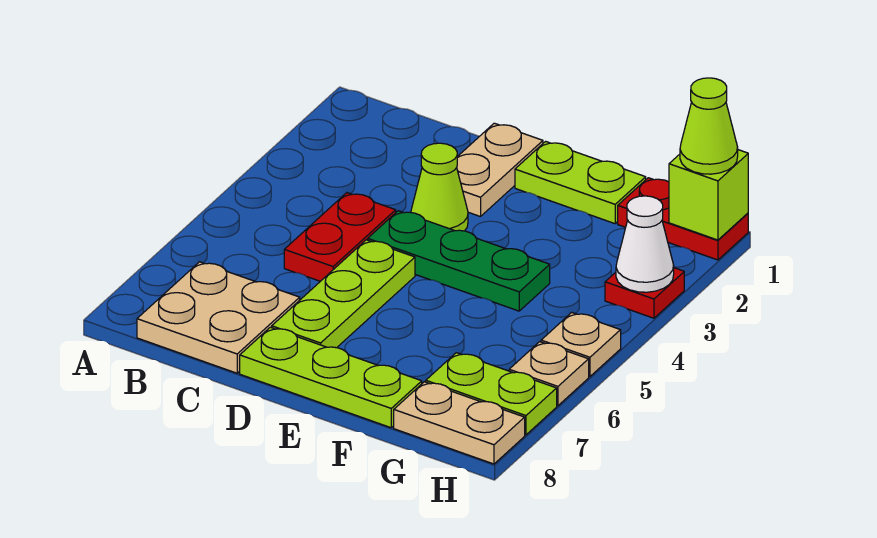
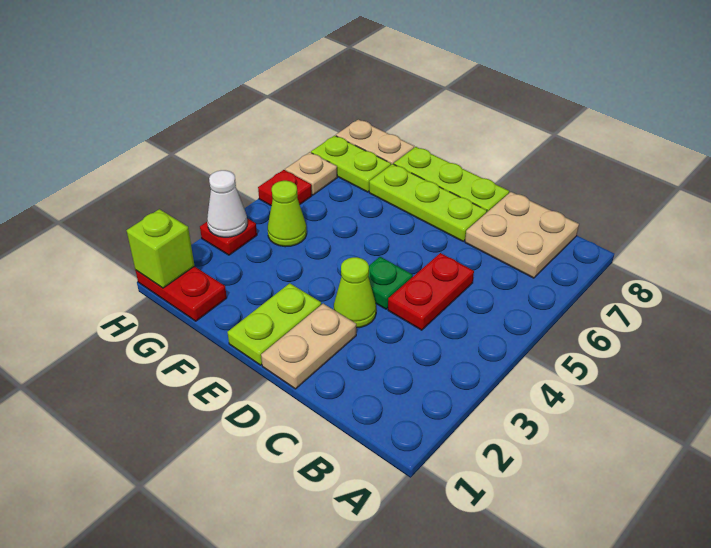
green plate D4:F4 level 1 -> green plate D4 level 1
lime plate D5:D7 level 1 -> lime plate D7:F7 level 1
lime plate E1:F1 level 1 -> lime plate E1:E2 level 1
lime cone H1 level 3 -> lime cone G4 level 1
tan plate H5 level 1 -> red plate H5 level 1

